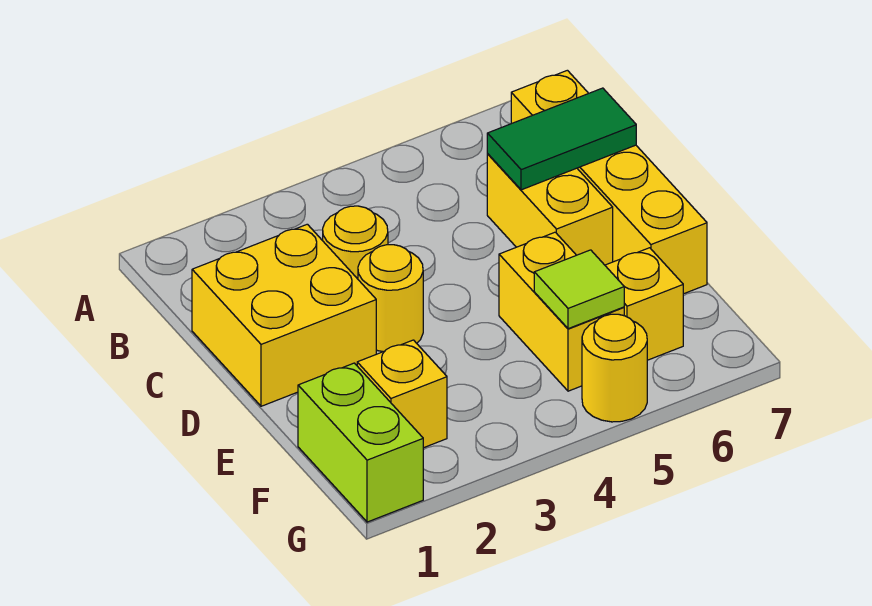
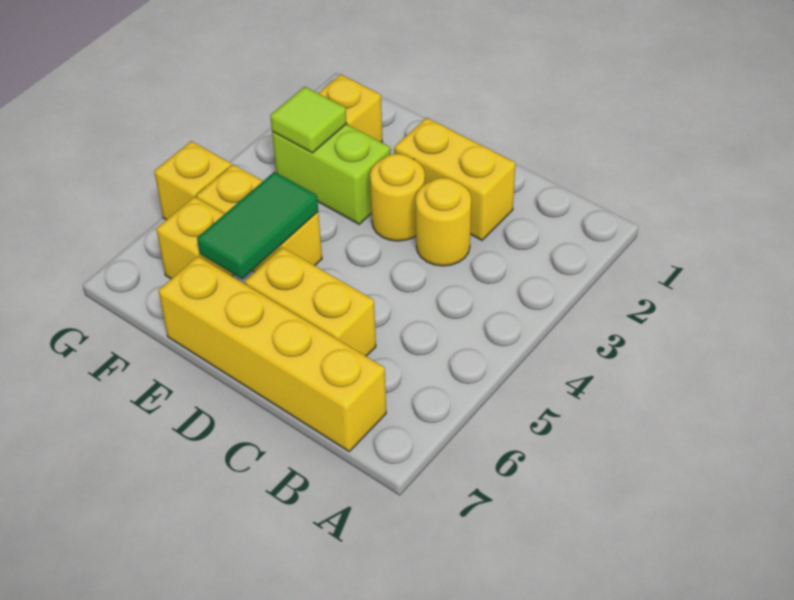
yellow brick C1:D2 level 1 -> yellow brick C2:D2 level 1
green tile C6:C7 level 2 -> green tile E5:E6 level 2
lime brick F1:G1 level 1 -> lime brick E3:F3 level 1
lime tile F5 level 2 -> lime tile F3 level 2
yellow round brick G5 level 1 -> yellow brick G5 level 1

